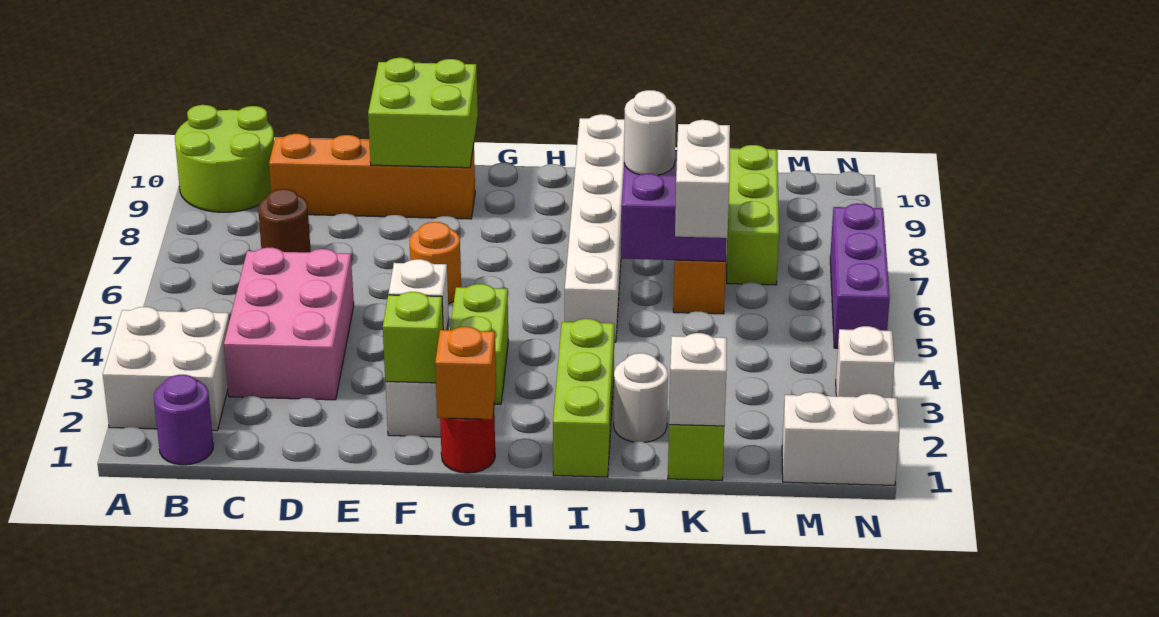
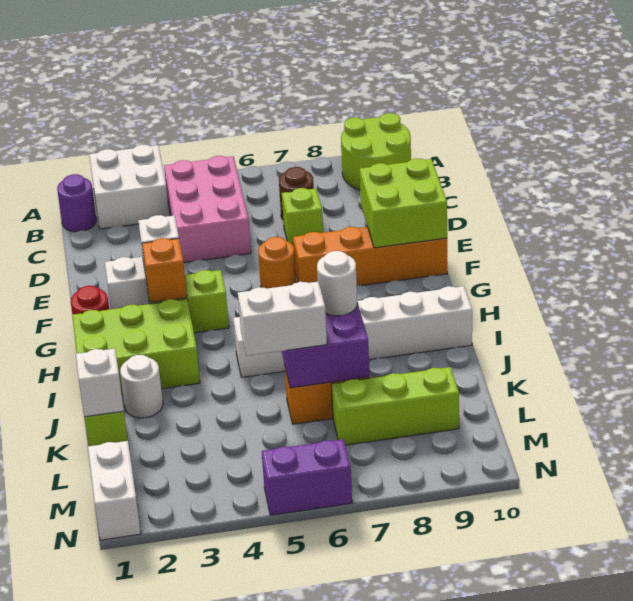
pink brick C3:D5 level 1 -> pink brick B4:D5 level 1
orange brick C9:F9 level 1 -> orange brick F7:F10 level 1
lime brick F2 level 2 -> lime brick D7 level 1
orange brick G1 level 2 -> orange brick G3 level 2
lime brick I1:I3 level 1 -> lime brick H1:I3 level 1
white brick N3 level 1 -> none
purple brick N5:N7 level 1 -> purple brick N5:N6 level 1

